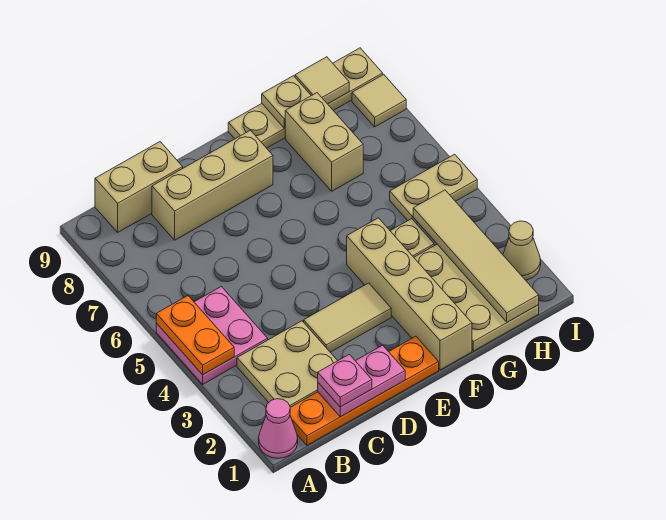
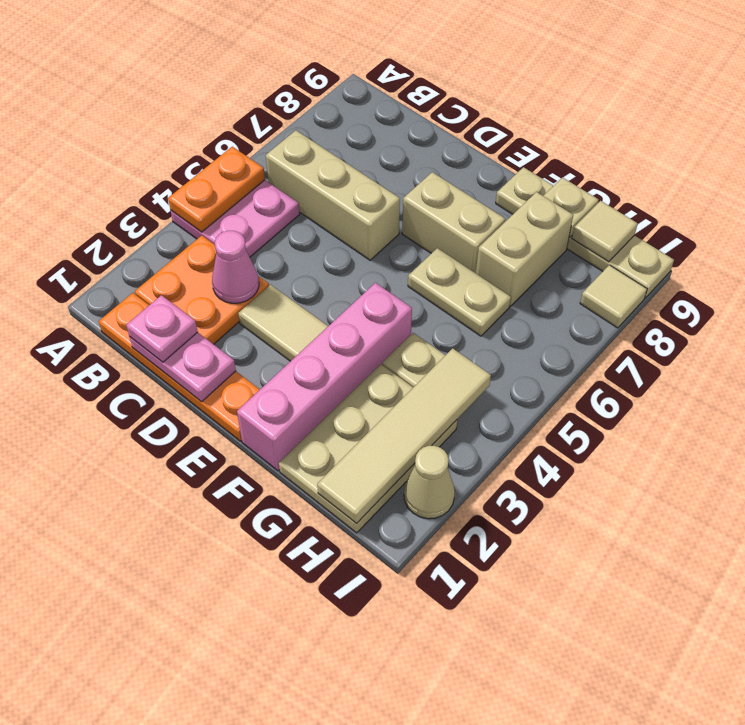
pink cone A1 level 1 -> pink cone C3 level 2
tan plate B2:C3 level 1 -> orange plate B2:C3 level 1
tan brick B9:C9 level 1 -> tan brick E7:F7 level 1
tan brick C8:E8 level 1 -> tan brick B6:D6 level 1
tan brick F1:F4 level 1 -> pink brick F1:F4 level 1
tan plate H5:I5 level 1 -> tan plate F6:G6 level 1

